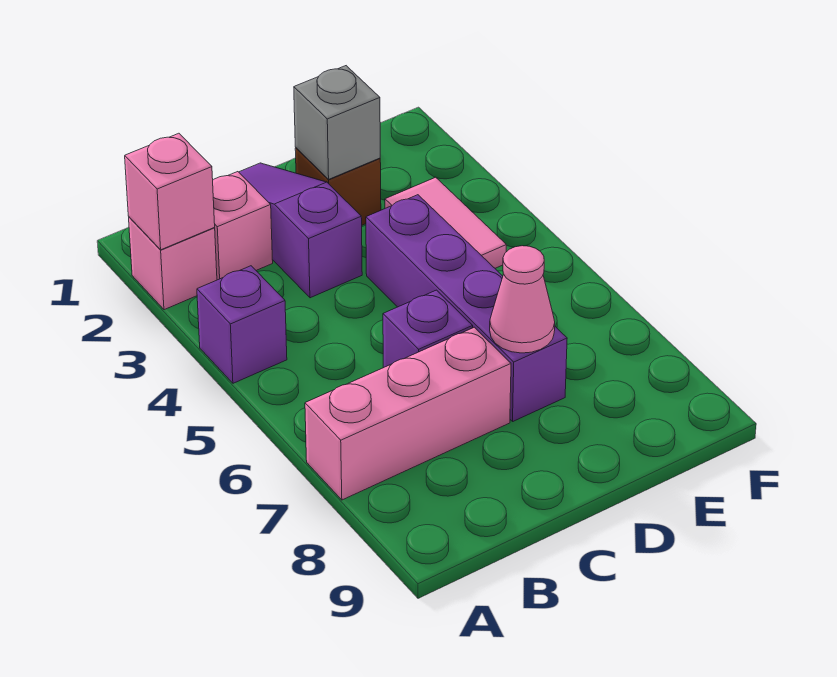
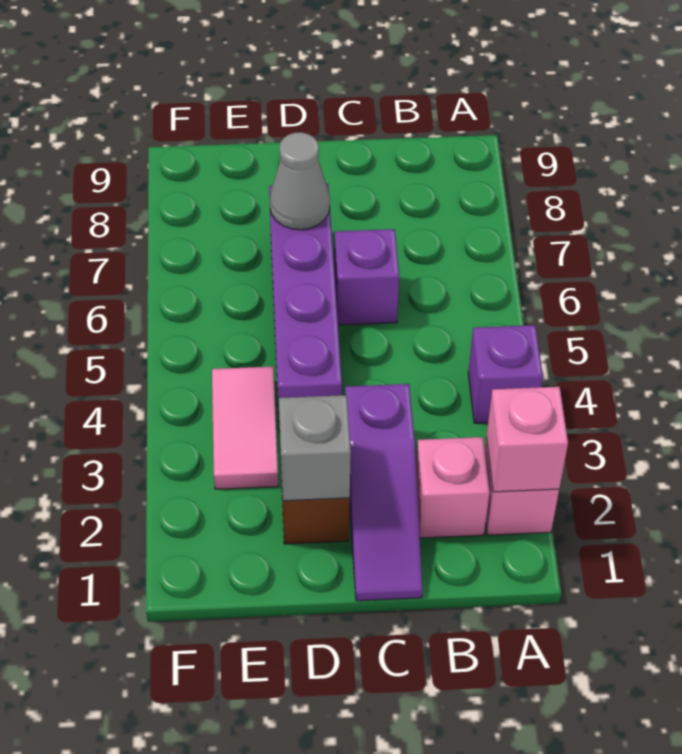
pink brick A7:C7 level 1 -> none
pink cone D7 level 2 -> grey cone D7 level 2

